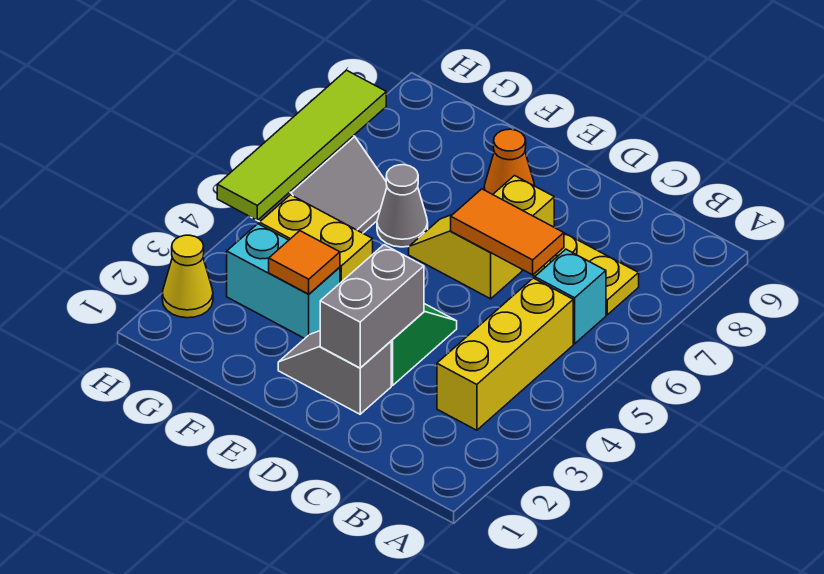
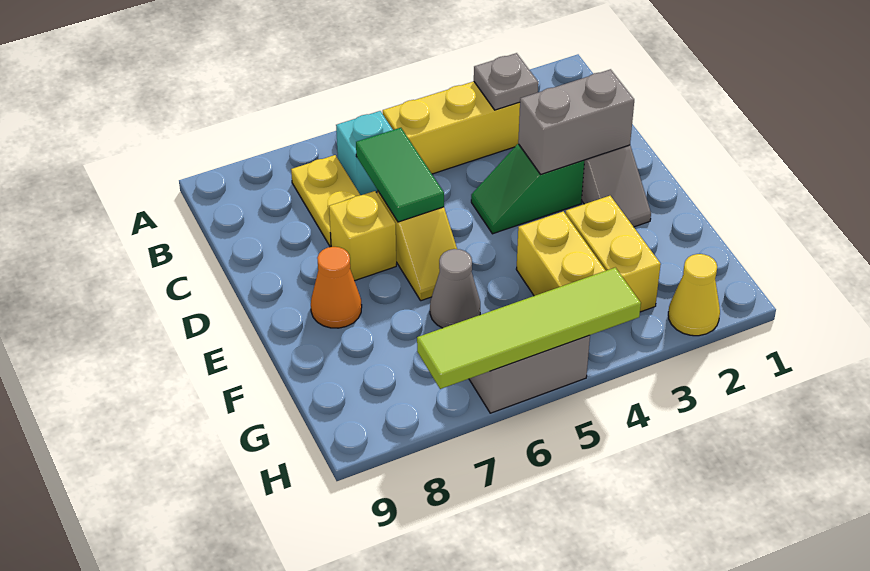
none -> grey plate B3 level 2
orange tile C6:D6 level 2 -> green tile C6:D6 level 2
cyan brick F3:G3 level 1 -> yellow brick F3:G3 level 1
orange tile F3 level 2 -> none

